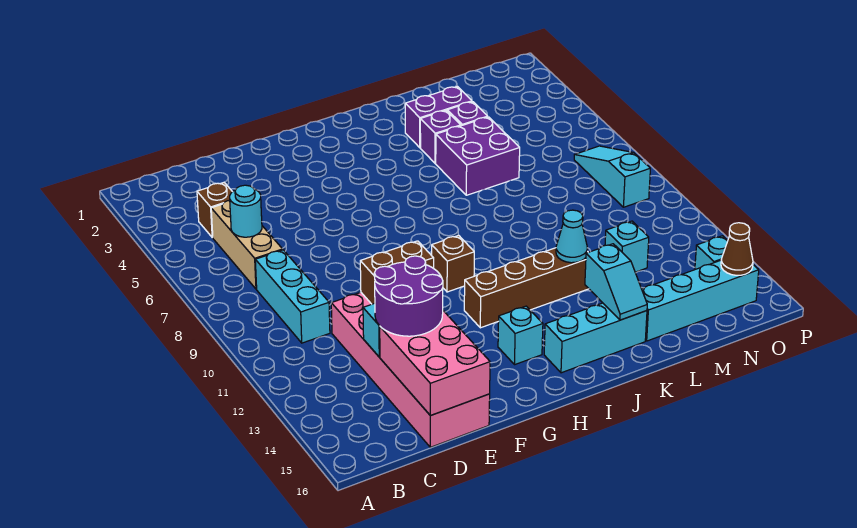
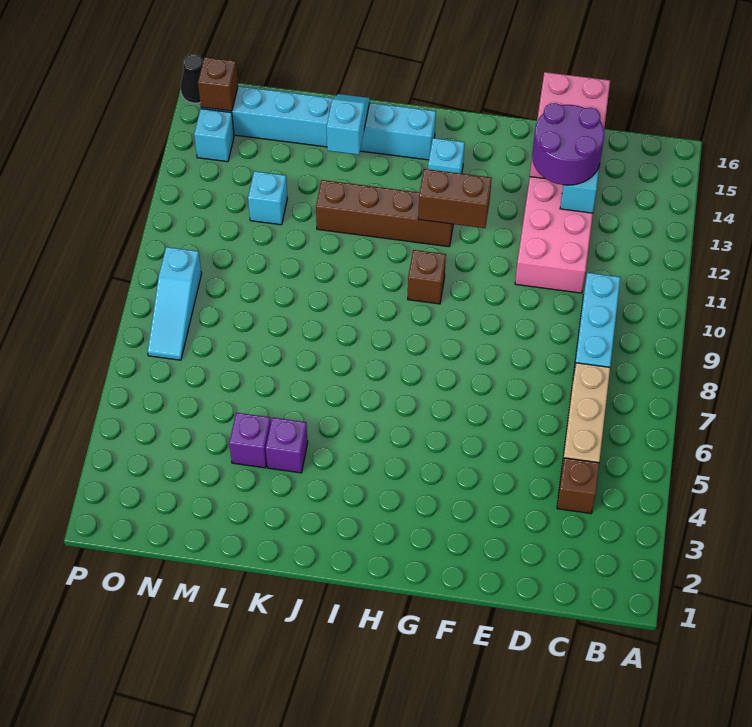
cyan round brick C6 level 2 -> none
brown brick E11:F11 level 2 -> brown brick G12:H12 level 2
purple brick K3:L3 level 1 -> none
purple brick K5:L6 level 1 -> none
cyan cone K12 level 2 -> none
brown cone O15 level 2 -> brown brick O15 level 2
none -> black cone P16 level 1

